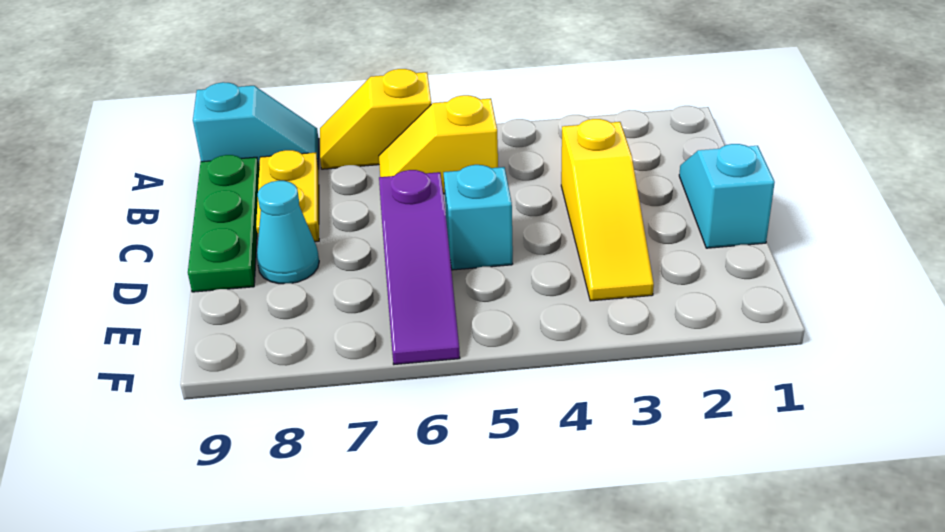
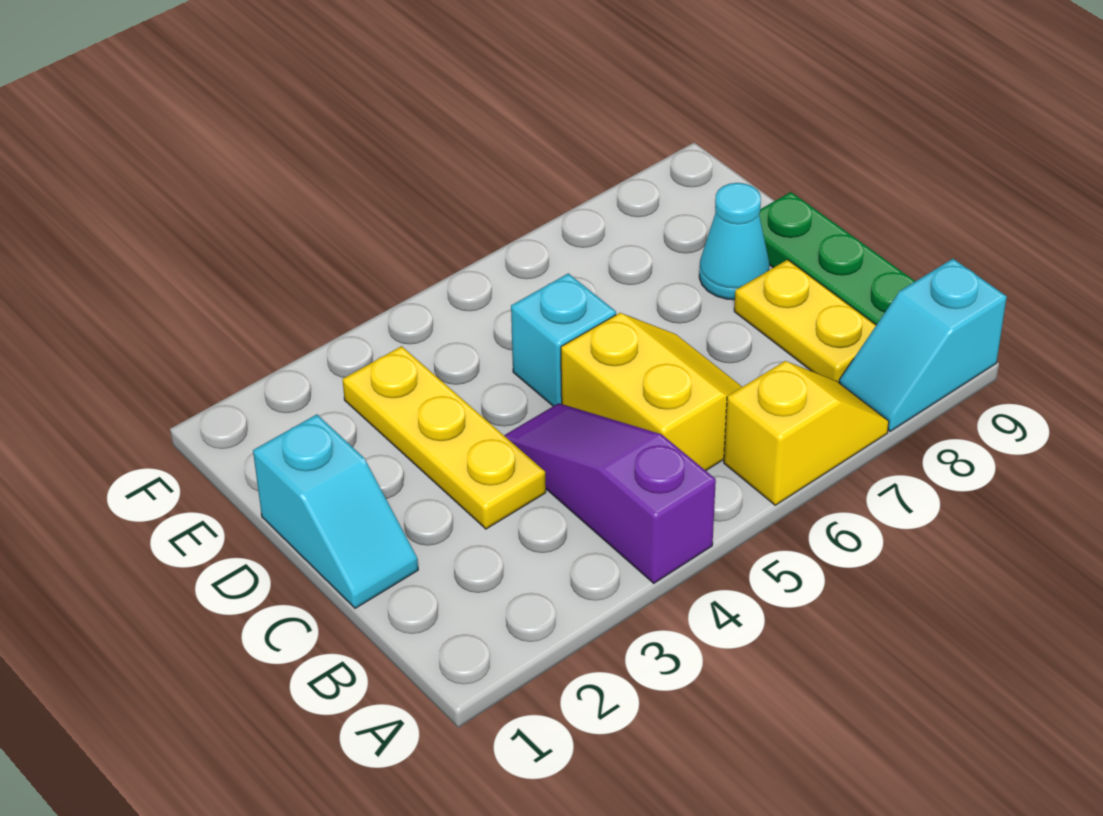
yellow slope B5:B6 level 1 top 5 -> yellow slope B5:C6 level 1 top 5
yellow slope C3:E3 level 1 top C -> yellow plate C3:E3 level 1
purple slope D6:F6 level 1 top D -> purple slope A4:C4 level 1 top A

